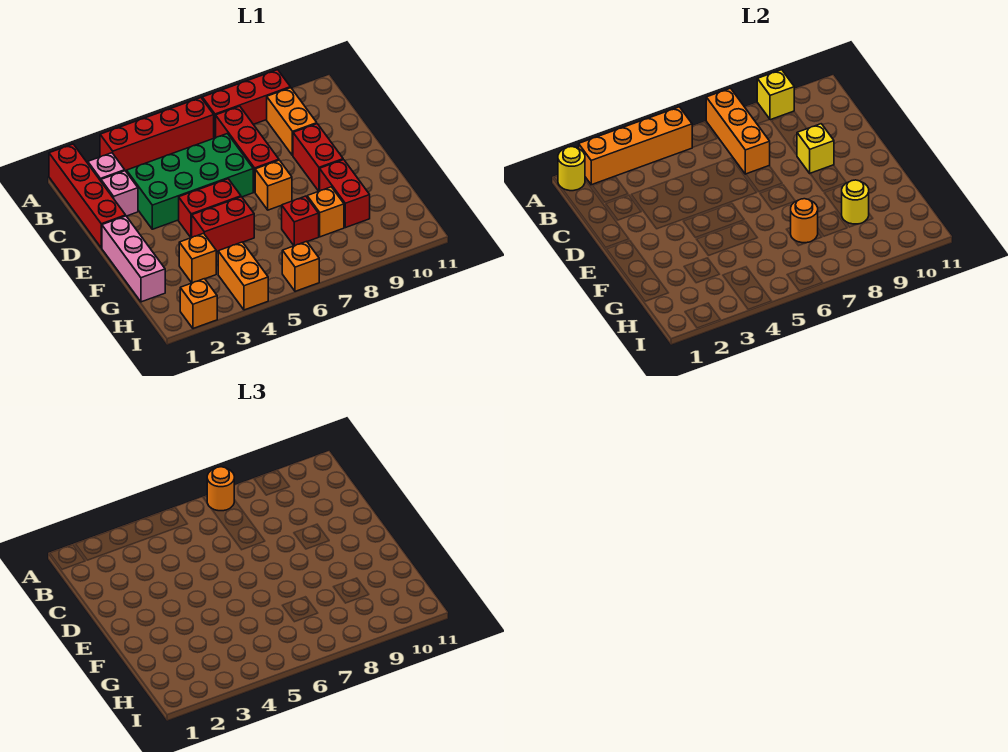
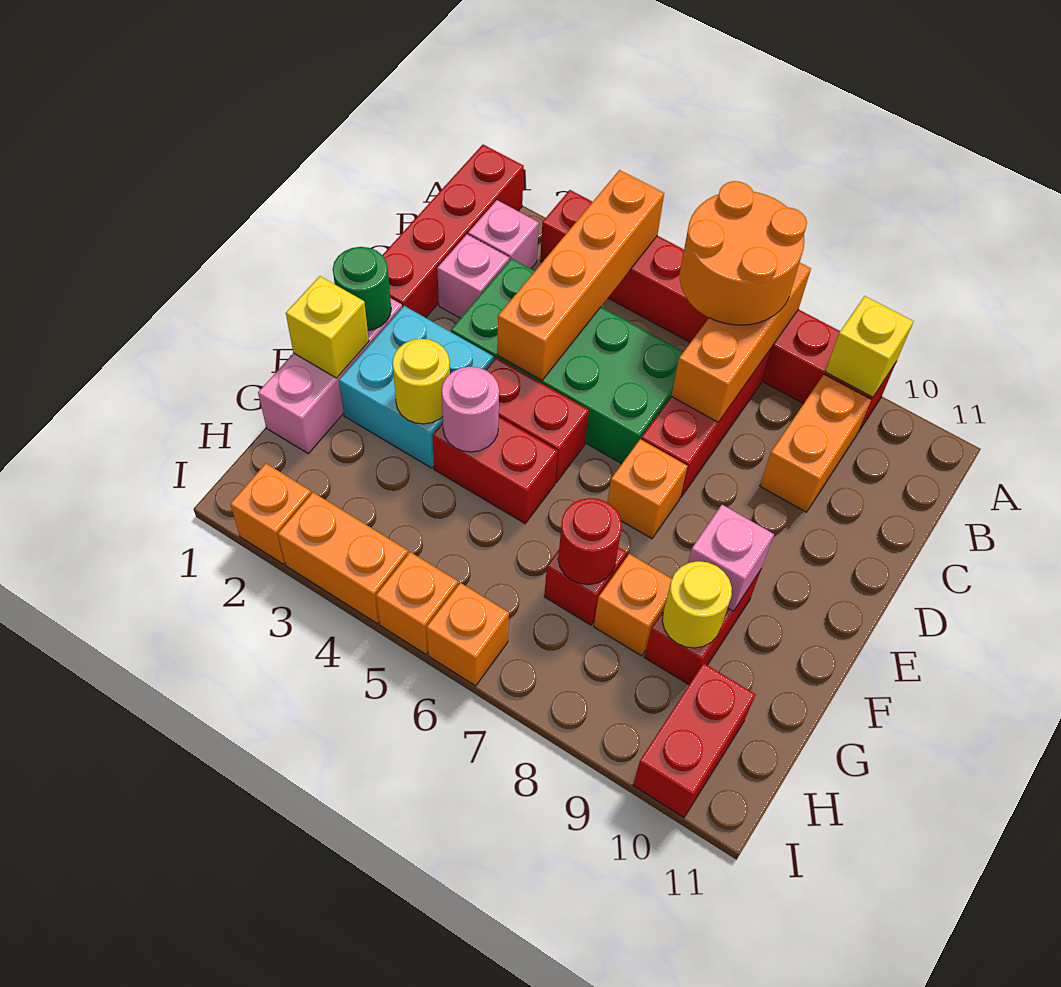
yellow round brick A1 level 2 -> yellow round brick F3 level 2
orange brick A2:A5 level 2 -> orange brick A4:D4 level 2
orange round brick A7 level 3 -> orange round brick A6:B7 level 3
red brick D9:E9 level 1 -> red brick H10:I10 level 1
yellow brick D9 level 2 -> yellow brick F1 level 2
none -> green round brick E1 level 2
none -> cyan brick E2:F3 level 1
none -> pink round brick F4 level 2
none -> pink brick F9 level 2
orange brick G3 level 1 -> orange brick I5 level 1
orange round brick G7 level 2 -> red round brick G7 level 2
orange brick H4:I4 level 1 -> orange brick I3:I4 level 1

